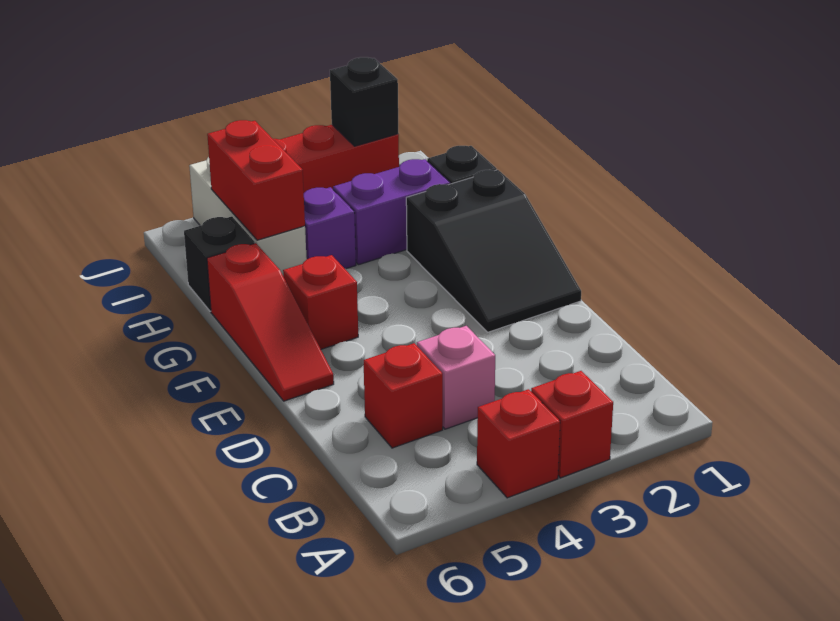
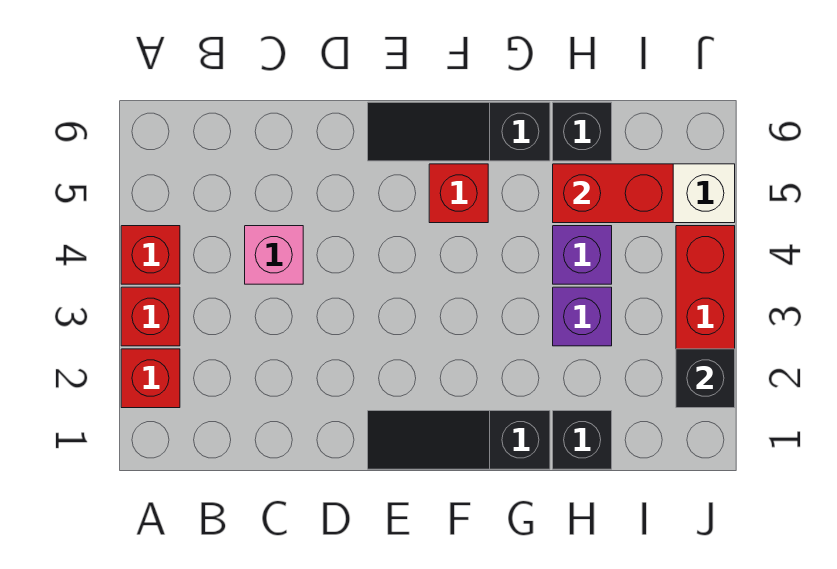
red brick C5 level 1 -> red brick A2 level 1
black slope E1:G2 level 1 top G -> black slope E1:G1 level 1 top G
red slope E6:G6 level 1 top G -> black slope E6:G6 level 1 top G
purple brick H2:H3 level 1 -> purple brick H3 level 1

